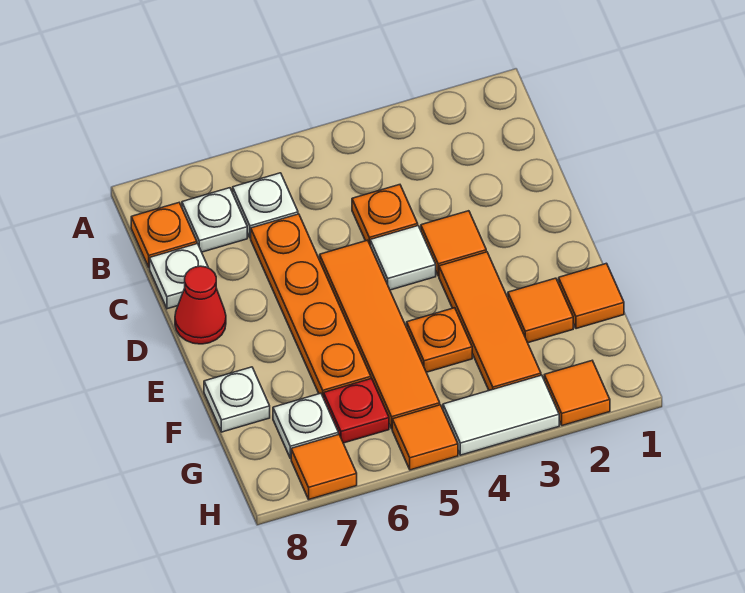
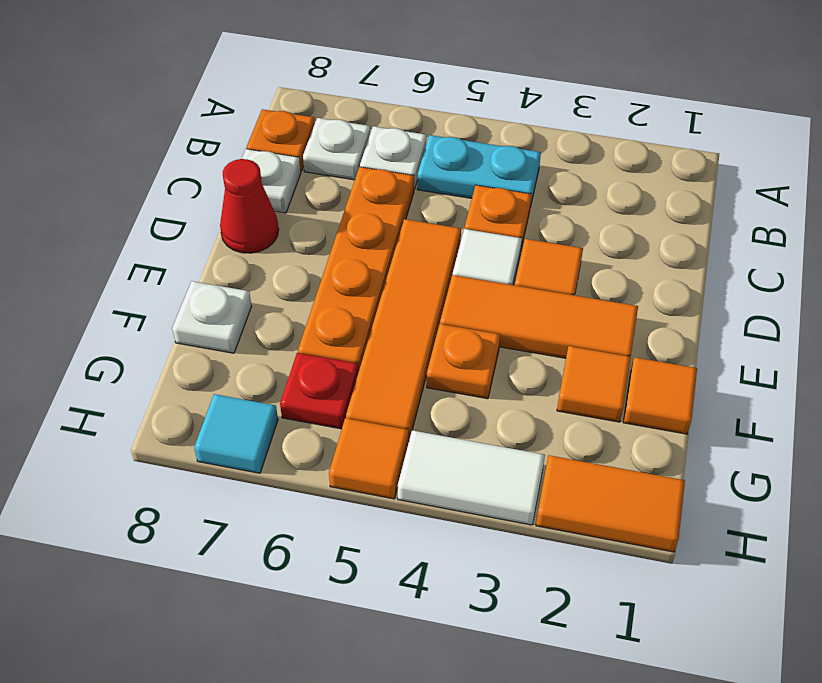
none -> cyan plate B4:B5 level 1
orange tile E3:G3 level 1 -> orange tile E2:E4 level 1
white plate G7 level 1 -> none
orange tile H2 level 1 -> orange tile H1:H2 level 1
orange tile H7 level 1 -> cyan tile H7 level 1

